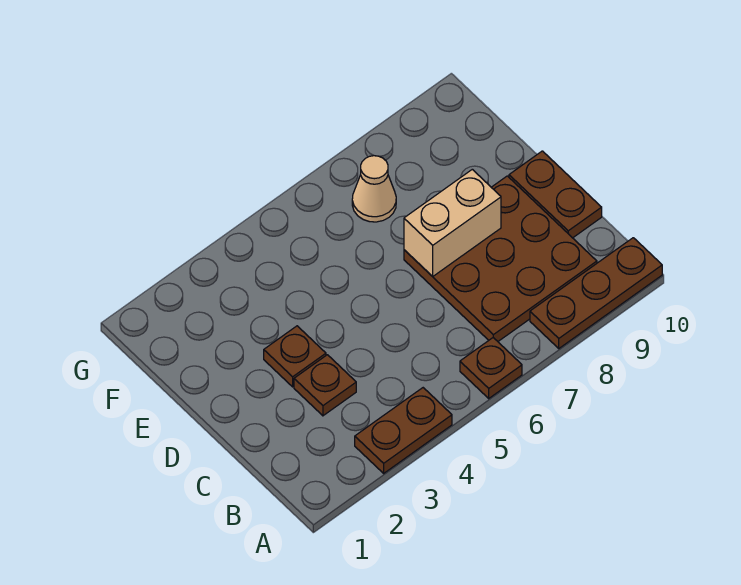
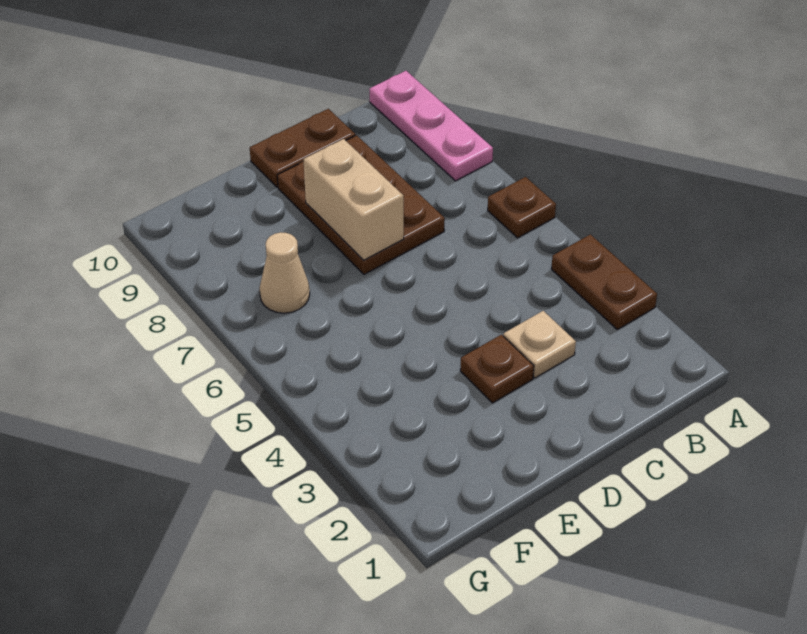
brown plate A8:A10 level 1 -> pink plate A8:A10 level 1
brown plate B7:D9 level 1 -> brown plate C7:D9 level 1
brown plate C3 level 1 -> tan plate C3 level 1

